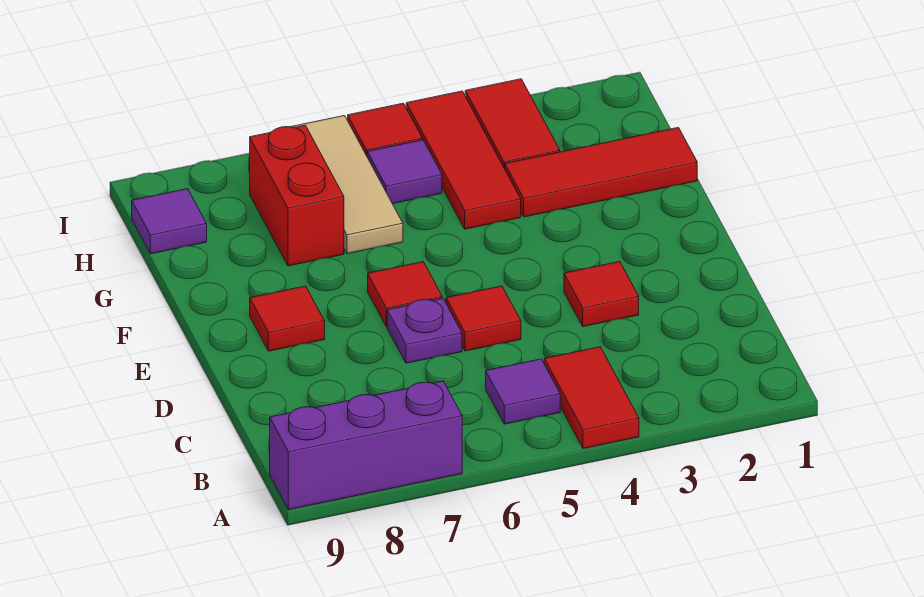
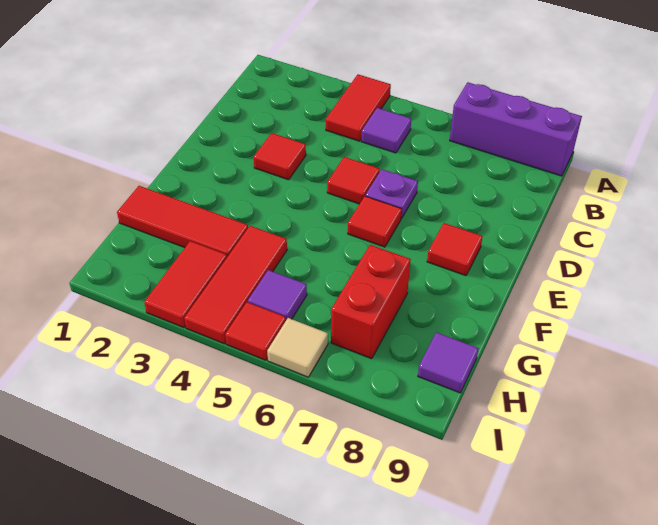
tan tile G6:I6 level 1 -> tan tile I6 level 1

